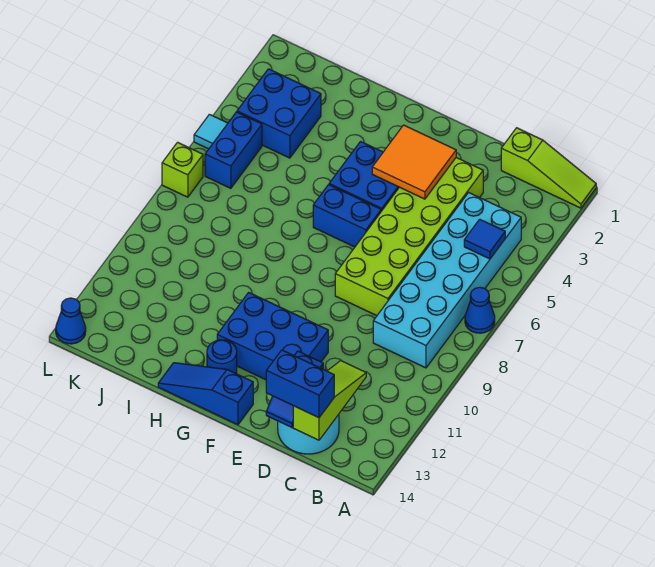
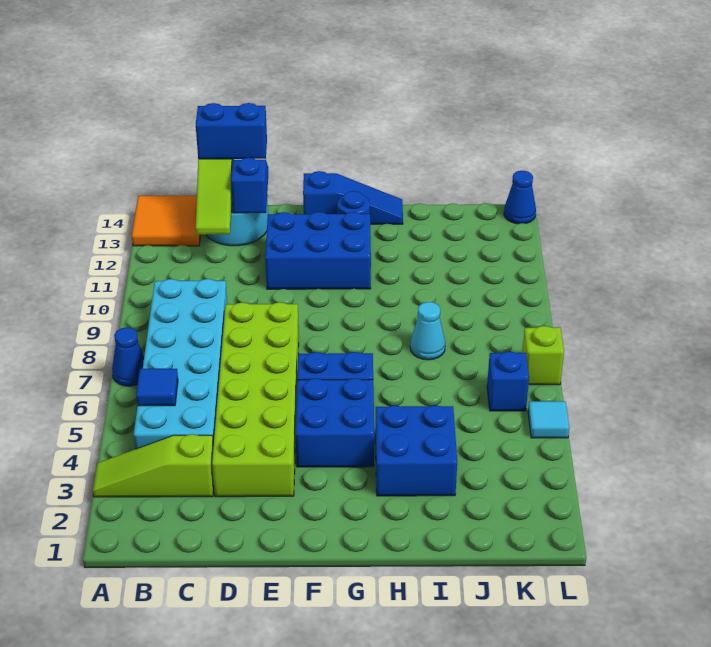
lime slope A1:C1 level 1 top C -> lime slope A3:C3 level 1 top C
orange tile E3:F4 level 2 -> orange tile A13:B14 level 1
none -> cyan cone I8 level 1
blue brick J3:K4 level 1 -> blue brick H3:I4 level 1
blue brick K5:K6 level 1 -> blue brick K6 level 1

